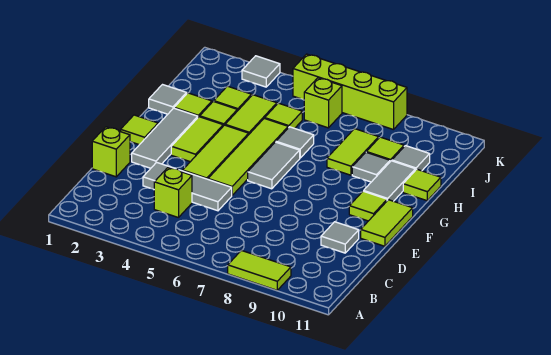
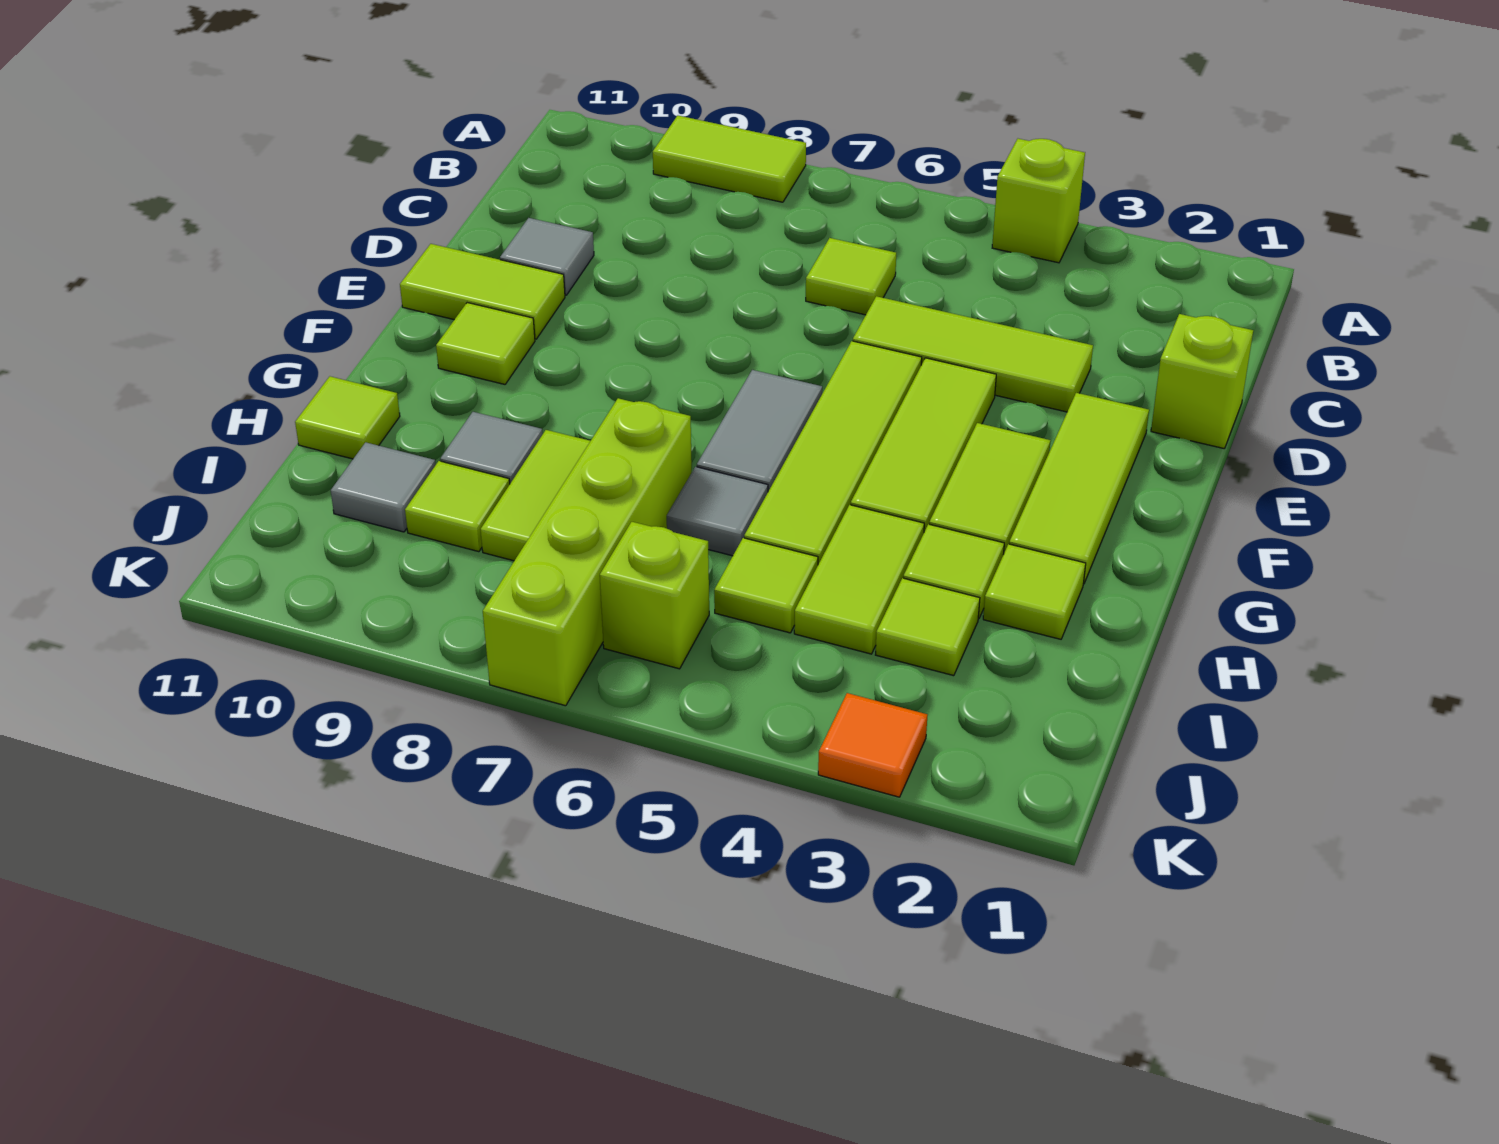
lime brick C4 level 1 -> lime brick A4 level 1
grey tile D3:D5 level 1 -> lime tile D3:D5 level 1
grey tile E2:G2 level 1 -> lime tile E2:G2 level 1
lime tile E11:F11 level 1 -> lime tile E10:E11 level 1
lime tile F1 level 1 -> lime tile C6 level 1
grey tile G10:H10 level 1 -> none
grey tile H1 level 1 -> none
grey tile K3 level 1 -> orange tile K3 level 1
lime brick K5:K8 level 1 -> lime brick H7:K7 level 1

